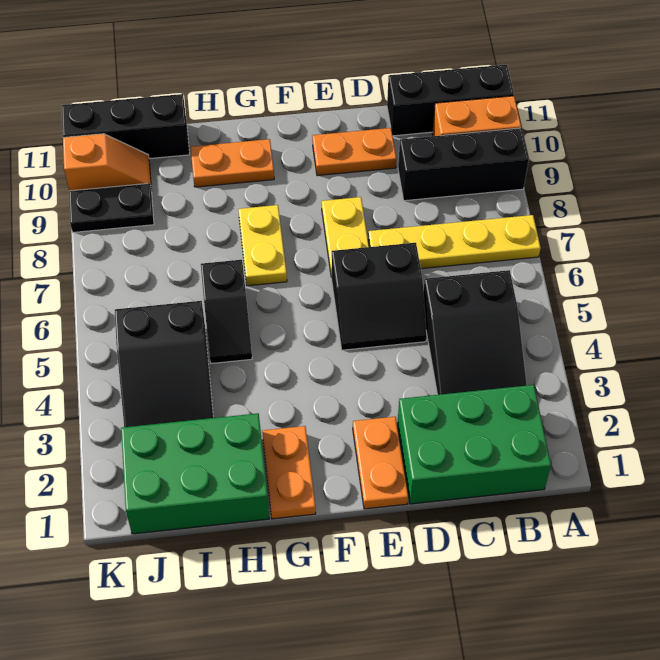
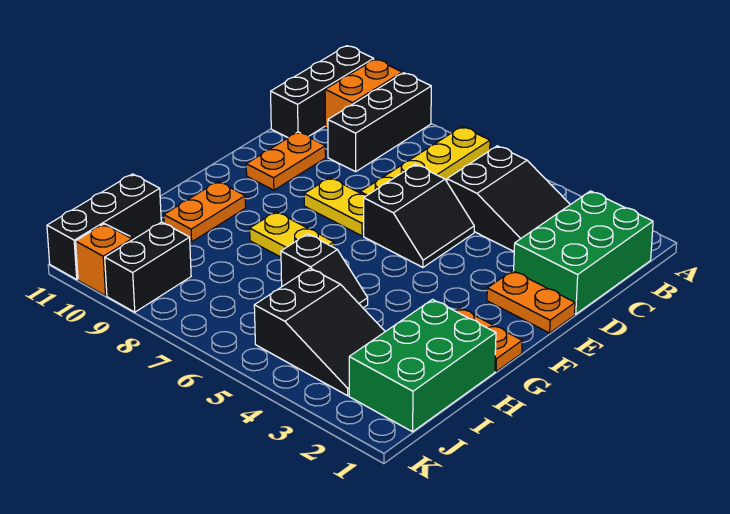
black plate J9:K9 level 1 -> black brick J9:K9 level 1

